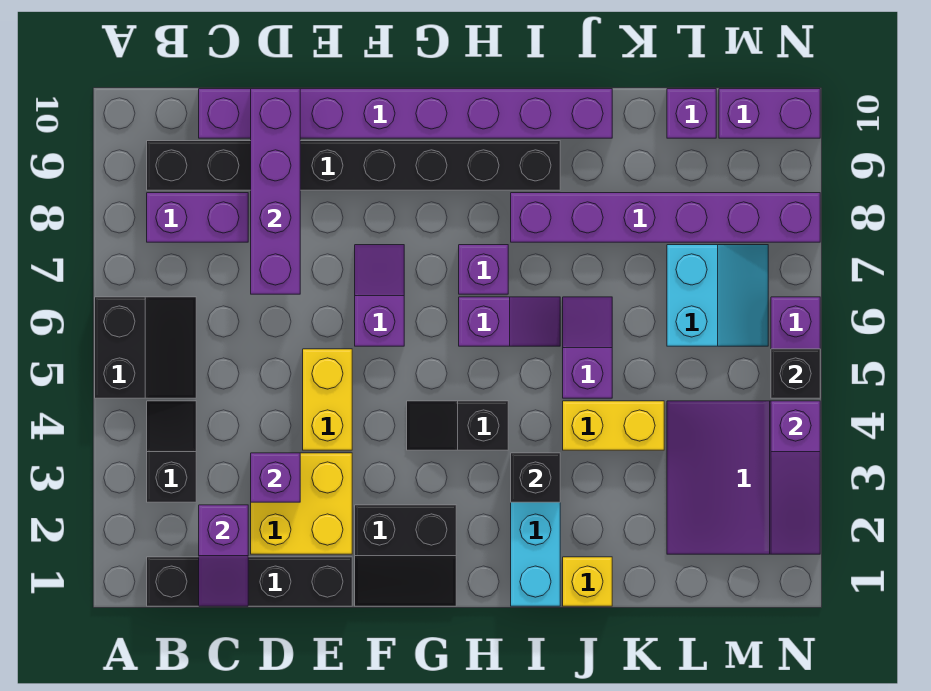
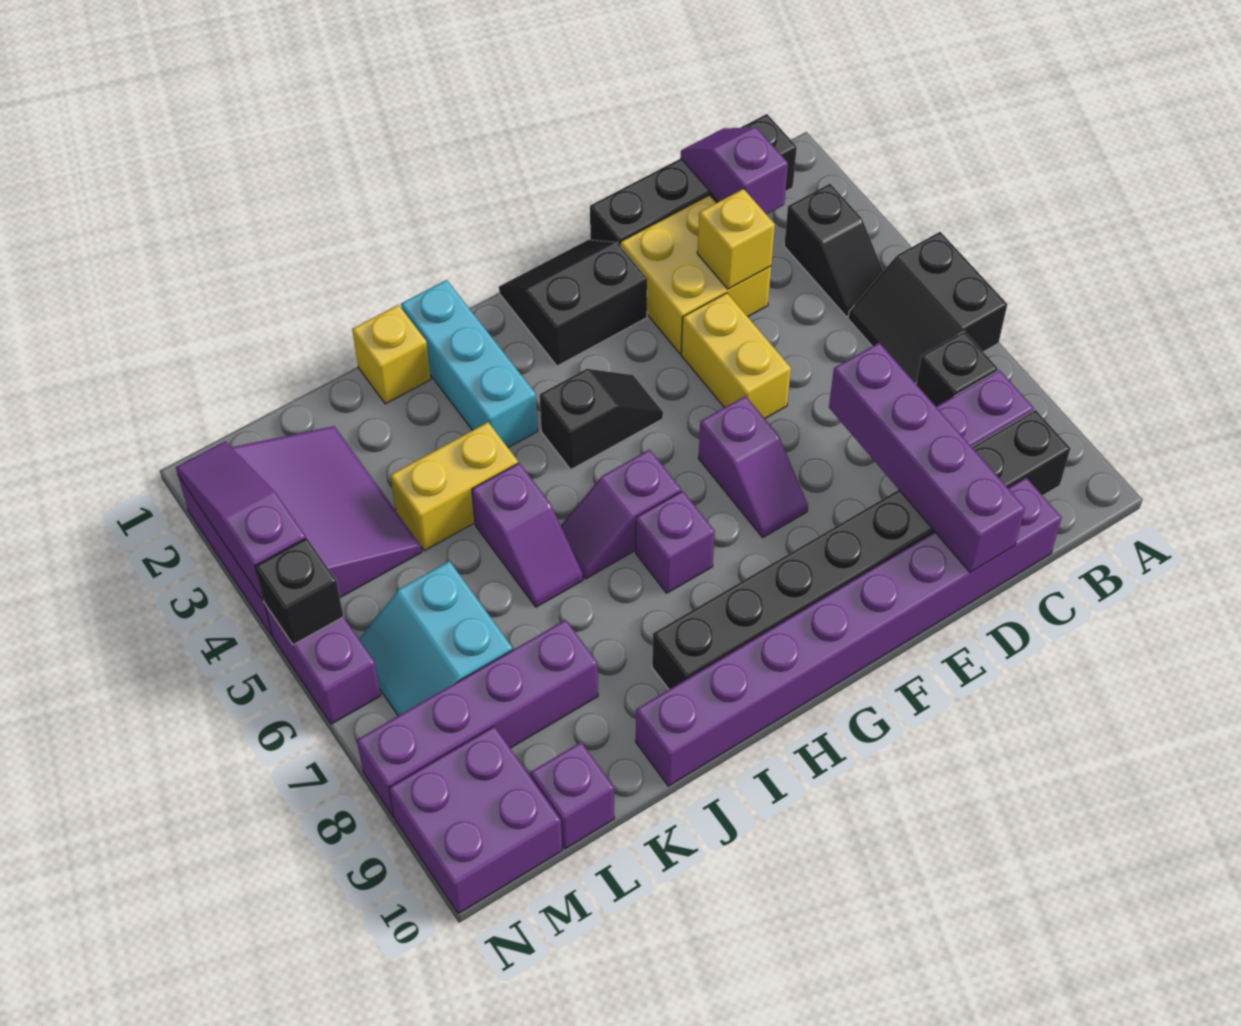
purple brick D3 level 2 -> yellow brick D3 level 2
black brick I3 level 2 -> black brick B7 level 1
purple brick I8:N8 level 1 -> purple brick K8:N8 level 1
purple brick M10:N10 level 1 -> purple brick M9:N10 level 1

